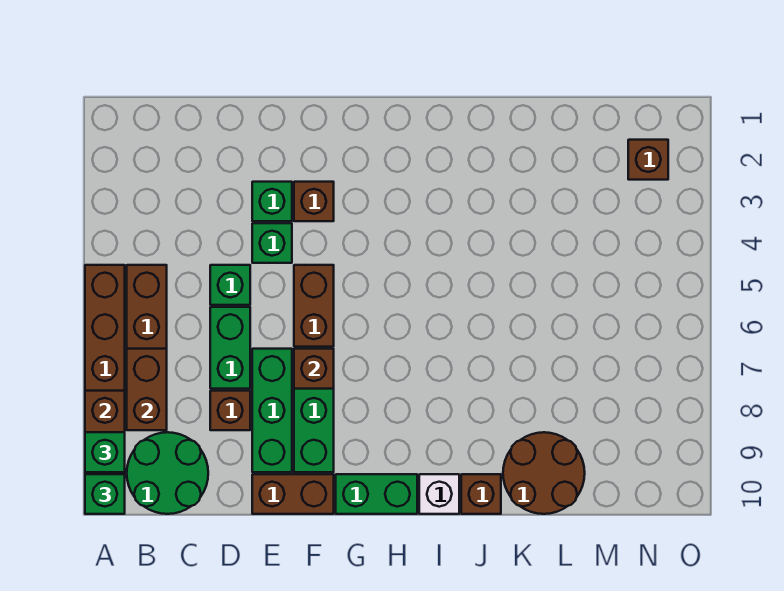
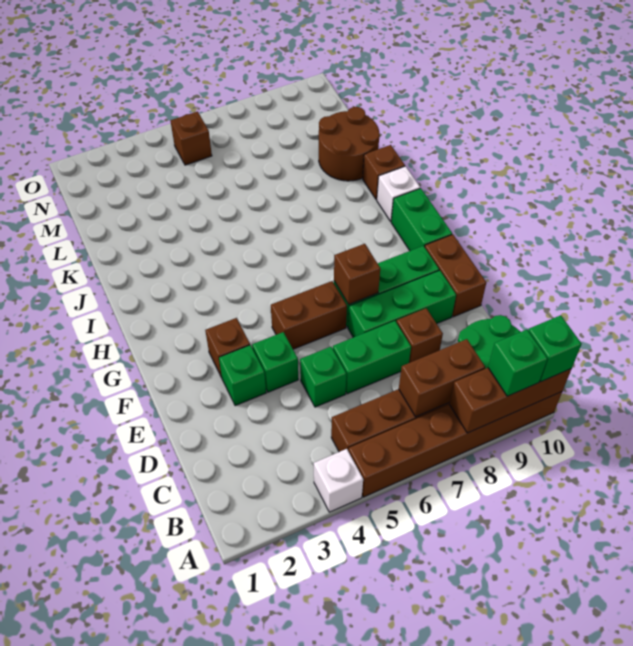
none -> white brick A4 level 1
brown brick N2 level 1 -> brown brick N5 level 1

